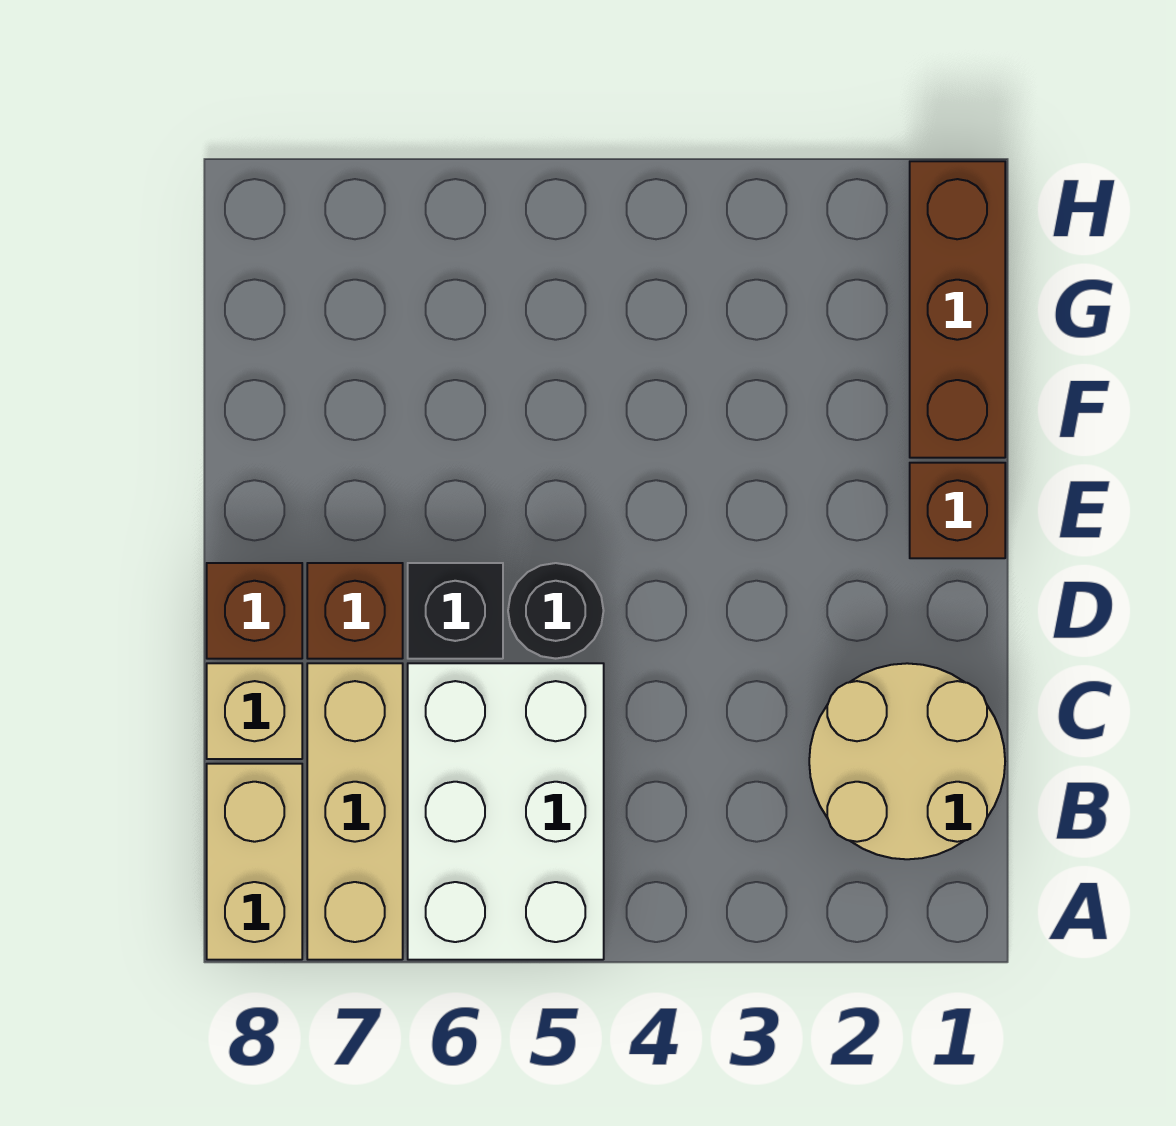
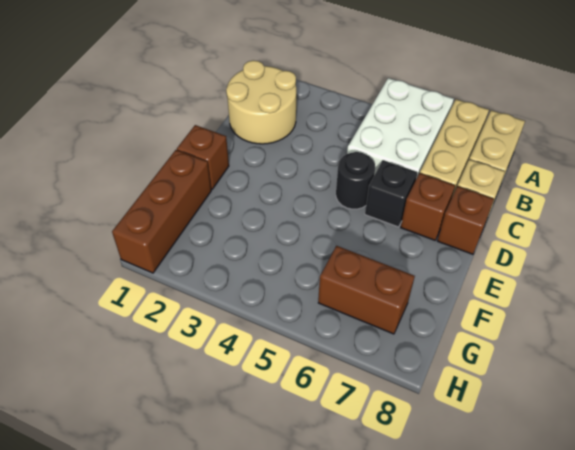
none -> brown brick G6:G7 level 1

